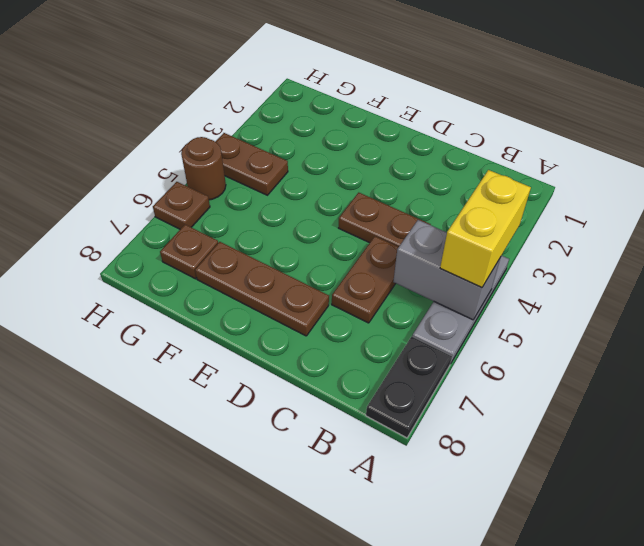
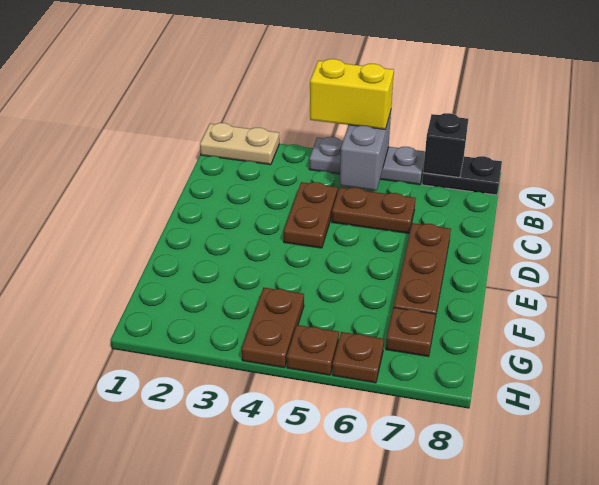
none -> tan plate A1:A2 level 1
none -> black brick A7 level 2
brown round brick H5 level 1 -> brown plate H5 level 1

